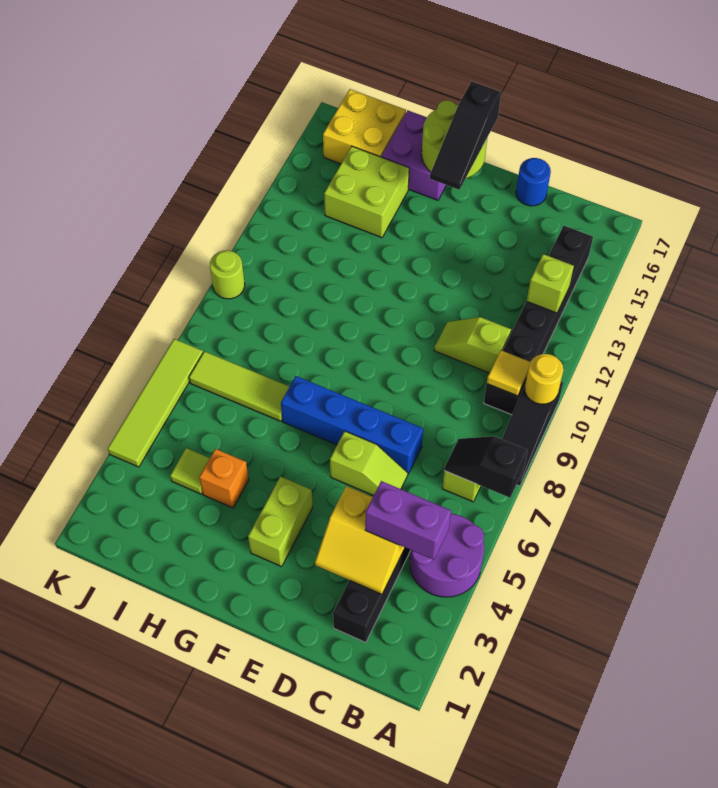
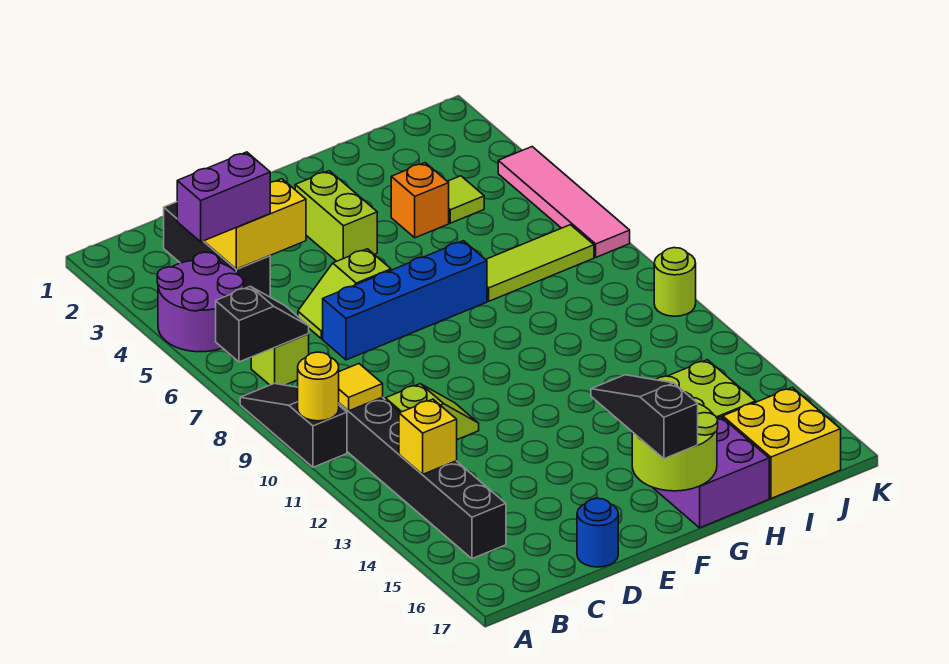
lime brick B13 level 2 -> yellow brick B13 level 2
lime tile K4:K7 level 1 -> pink tile K4:K7 level 1

